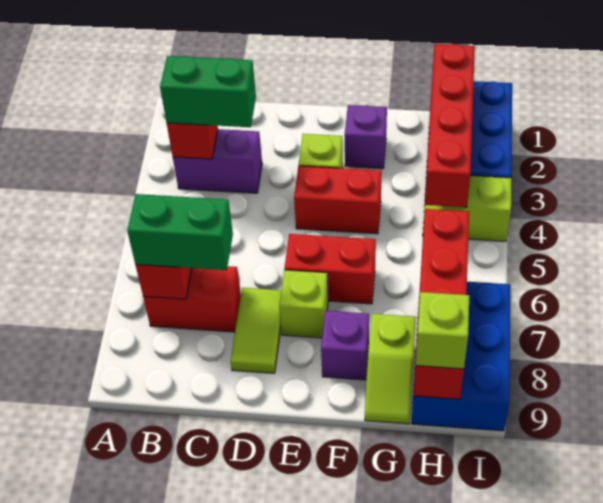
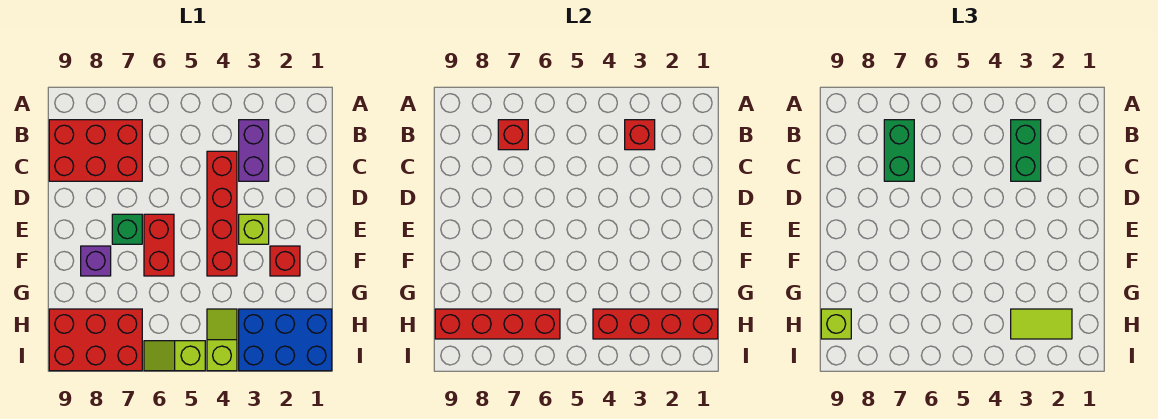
red brick B7:C7 level 1 -> red brick B7:C9 level 1
lime tile D7:D8 level 1 -> lime tile H2:H3 level 3
red brick E4:F4 level 1 -> red brick C4:F4 level 1
lime brick E7 level 1 -> green brick E7 level 1
purple brick F2 level 1 -> red brick F2 level 1
lime slope G8:G9 level 1 top 8 -> lime slope I5:I6 level 1 top 5
blue brick H7:I9 level 1 -> red brick H7:I9 level 1

